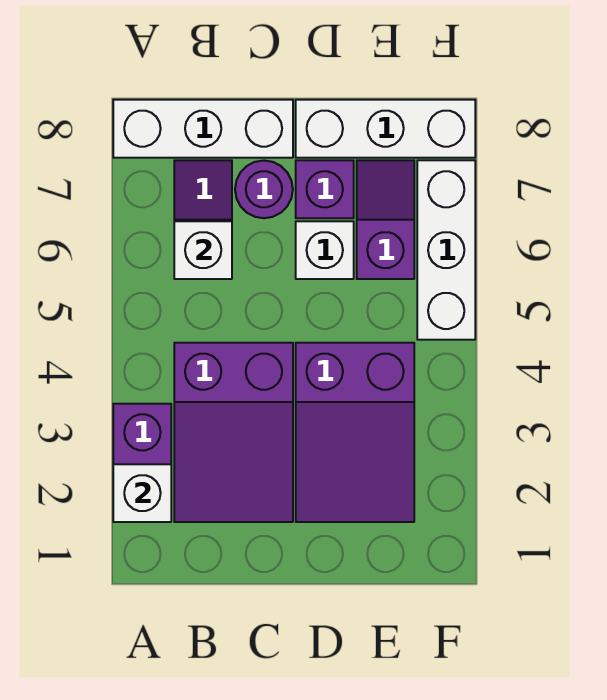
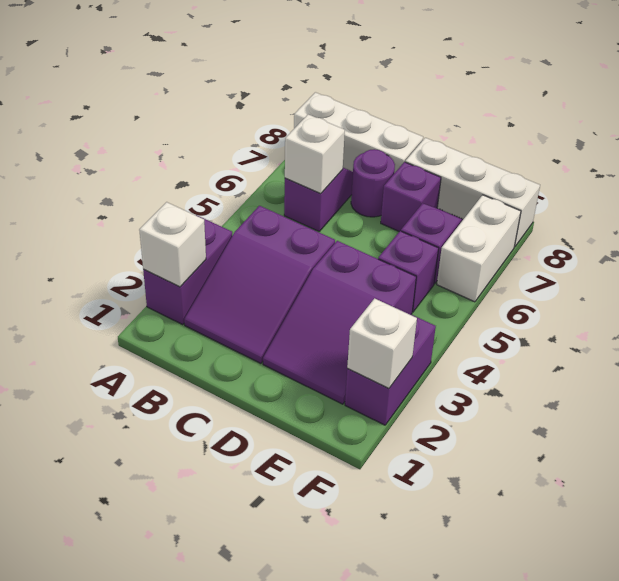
white brick D6 level 1 -> white brick F2 level 2
none -> purple brick E5 level 1
none -> purple brick F2:F3 level 1
white brick F5:F7 level 1 -> white brick F6:F7 level 1

